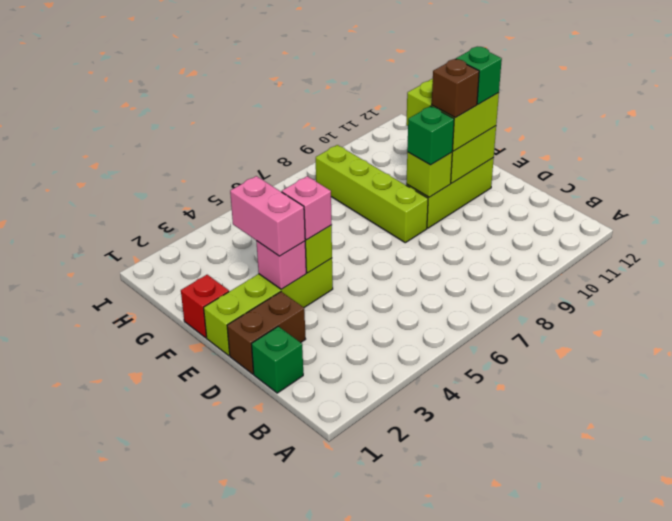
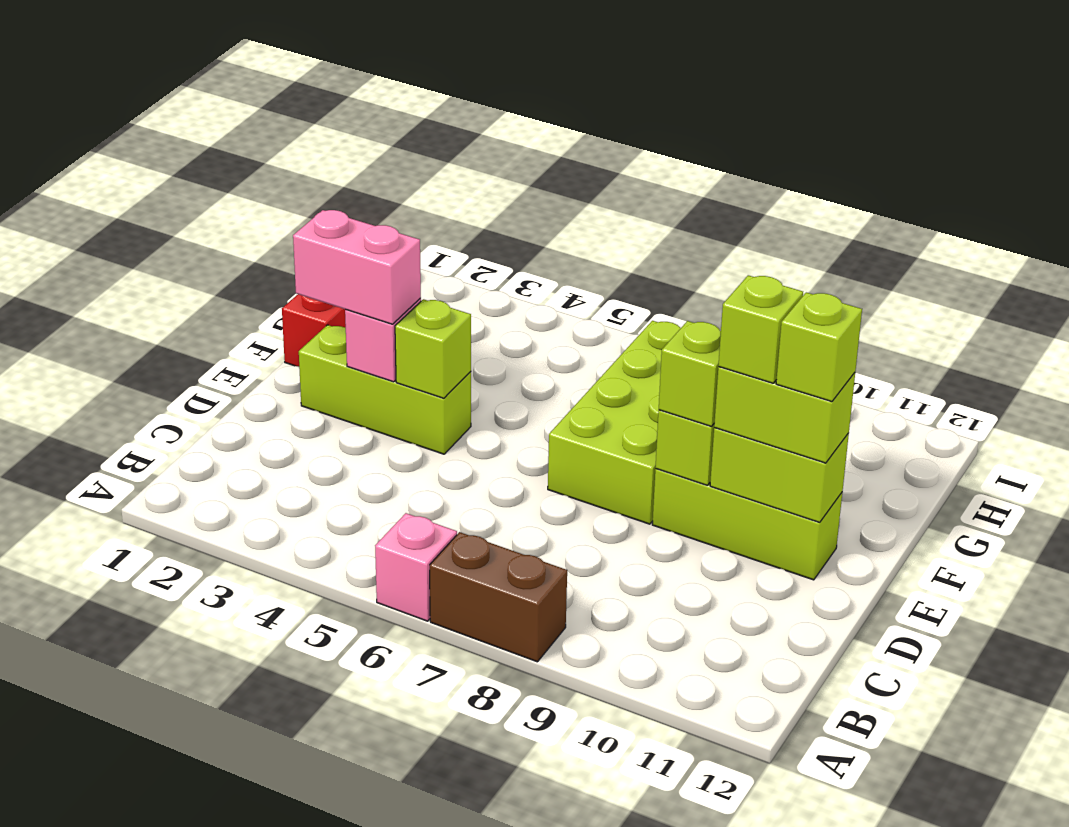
green brick C1 level 1 -> none
brown brick D1:D2 level 1 -> brown brick A7:A8 level 1
lime brick E1:E4 level 1 -> lime brick E2:E4 level 1
pink brick E3:F3 level 3 -> pink brick E2:E3 level 3
pink brick E4 level 3 -> pink brick A6 level 1
lime brick E8:H8 level 1 -> lime brick E7:H8 level 1
green brick E9 level 3 -> lime brick E9 level 3
lime brick E10:F11 level 3 -> lime brick E10:E11 level 3
brown brick E10 level 4 -> lime brick E10 level 4
green brick E11 level 4 -> lime brick E11 level 4

